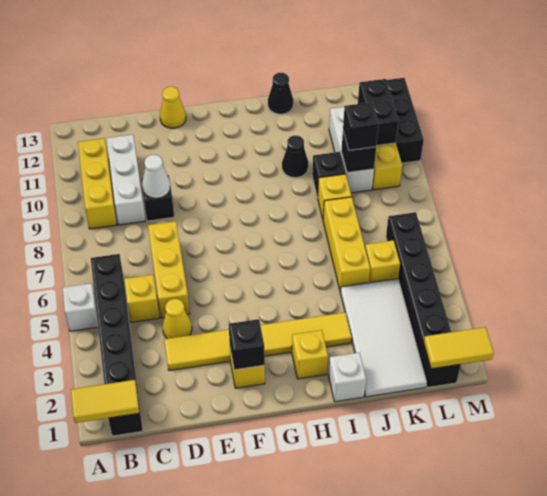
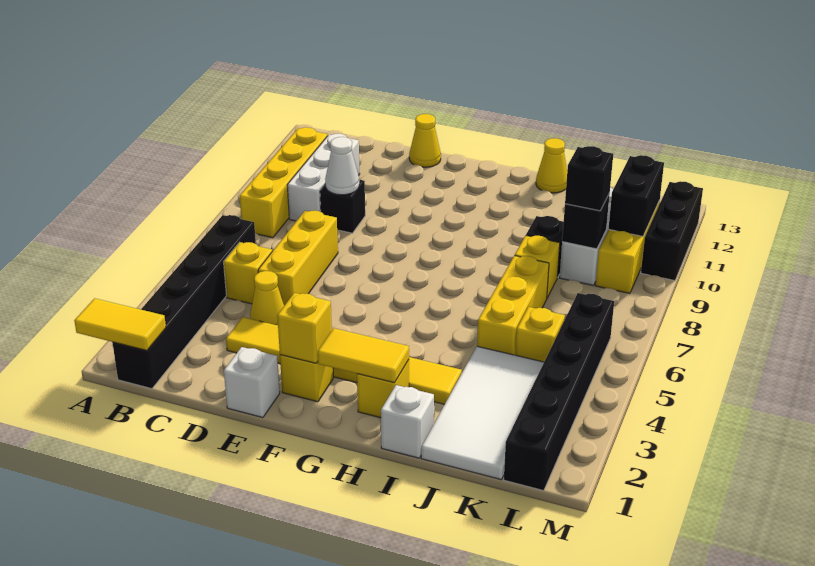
white brick A5 level 1 -> white brick E1 level 1
yellow brick B9:B11 level 1 -> yellow brick B8:B11 level 1
black brick F2 level 2 -> yellow brick F2 level 2
black cone I10 level 1 -> none
black cone I13 level 1 -> yellow cone I13 level 1
yellow tile L1:M1 level 2 -> yellow tile G2:H2 level 2

